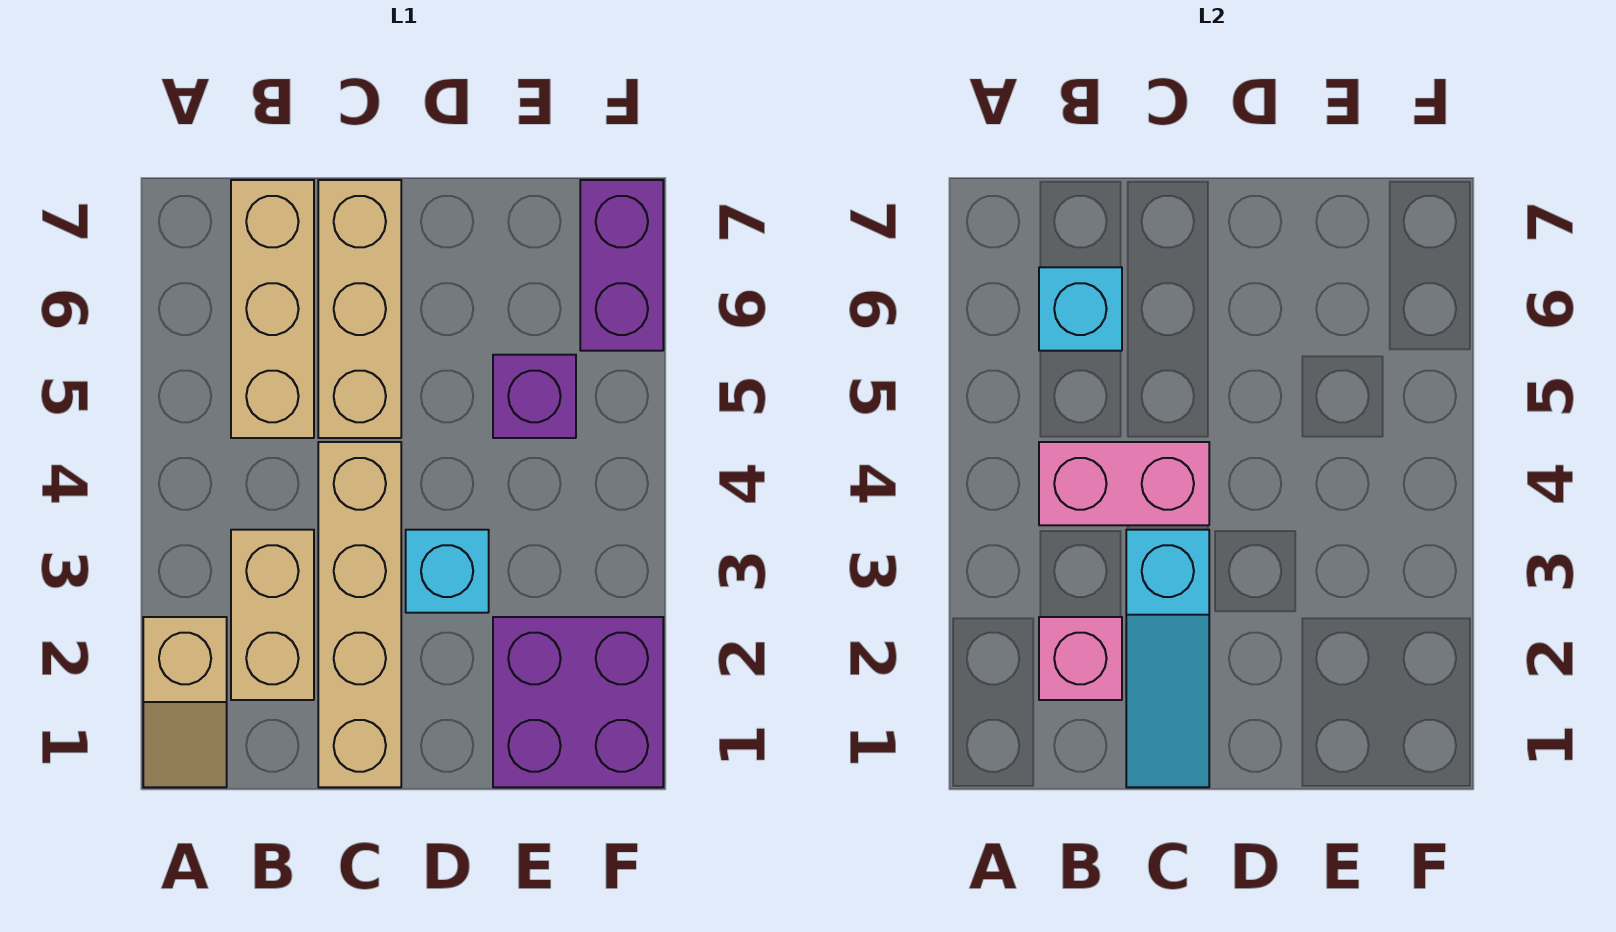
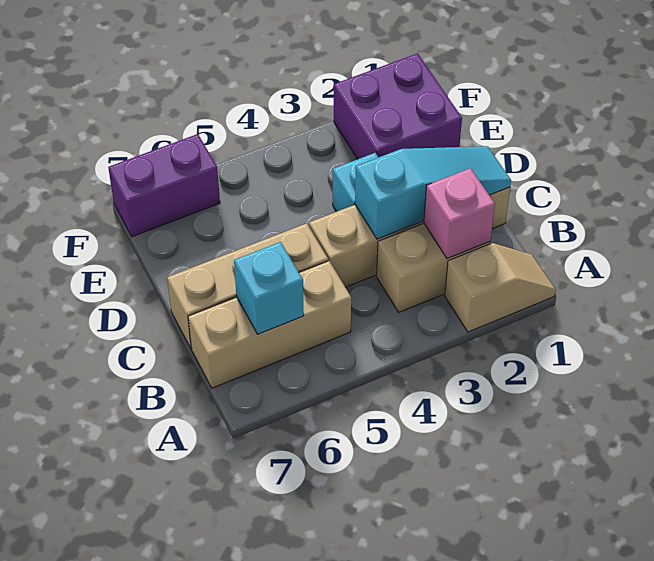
pink brick B4:C4 level 2 -> none
purple brick E5 level 1 -> none

